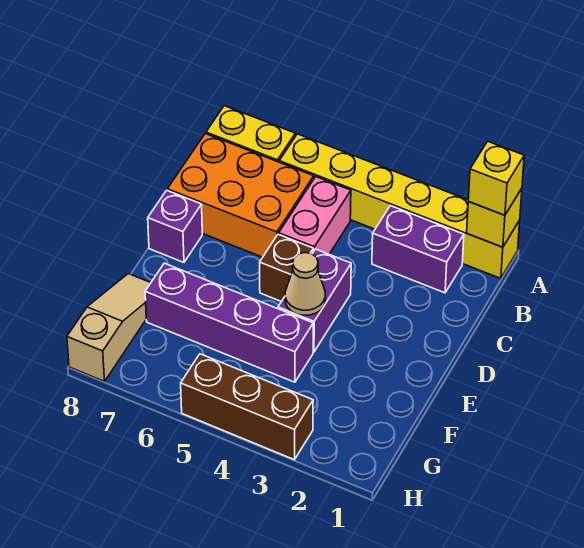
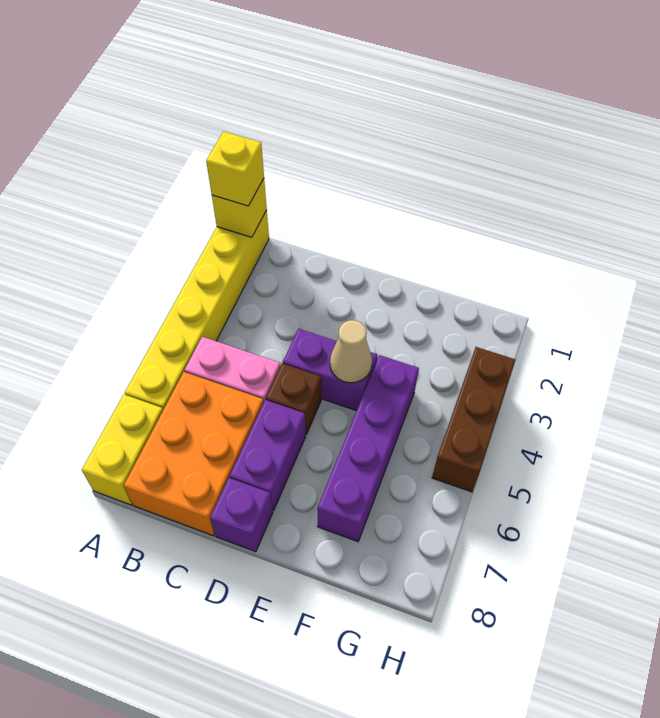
purple brick B2:B3 level 1 -> purple brick D6:D7 level 1
tan slope F8:H8 level 1 top H -> none

